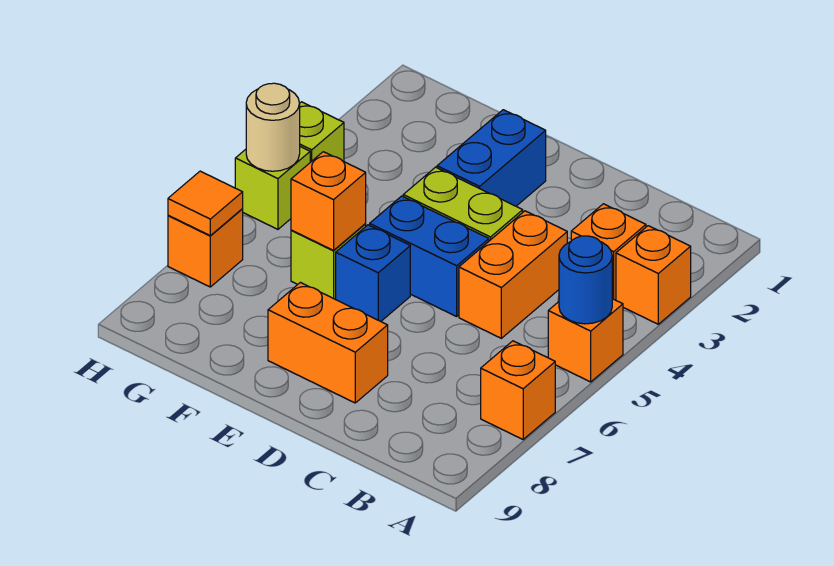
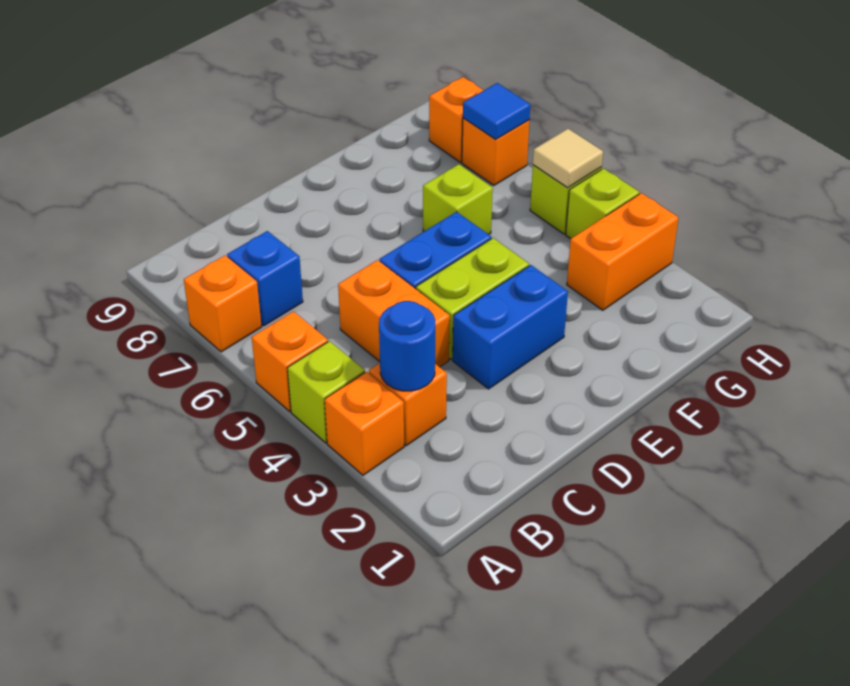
none -> lime brick A4 level 1
blue round brick A5 level 2 -> blue round brick B3 level 2
orange brick D8:E8 level 1 -> orange brick G3:H3 level 1
blue brick E2:E3 level 1 -> blue brick D3:E3 level 1
blue brick E6 level 1 -> blue brick B7 level 1
orange brick F6 level 2 -> orange brick H8 level 1
tan round brick H5 level 2 -> tan tile H5 level 2
orange tile H7 level 2 -> blue tile H7 level 2

